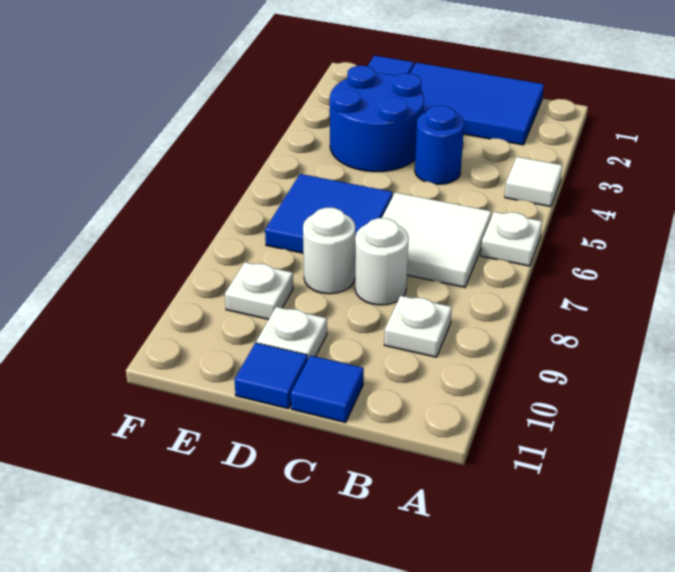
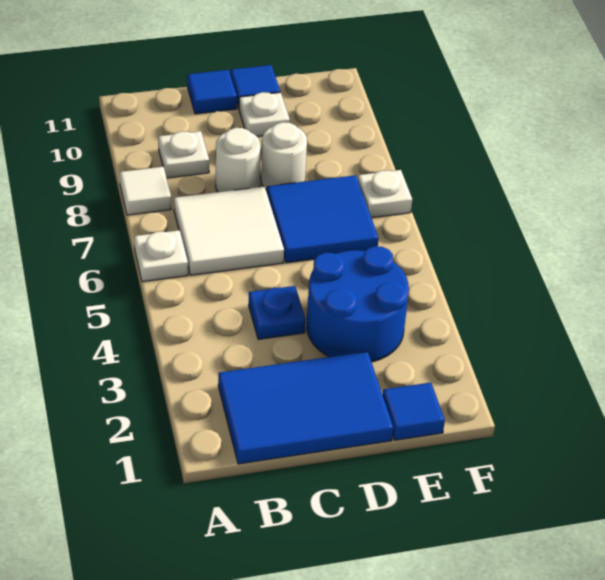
white tile A4 level 1 -> white tile A8 level 1
blue round brick C4 level 1 -> blue plate C4 level 1
white plate E9 level 1 -> white plate F7 level 1

